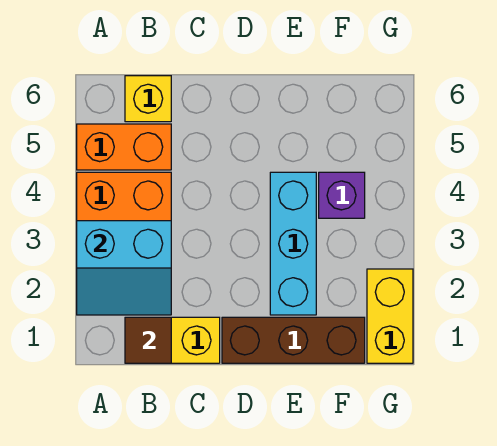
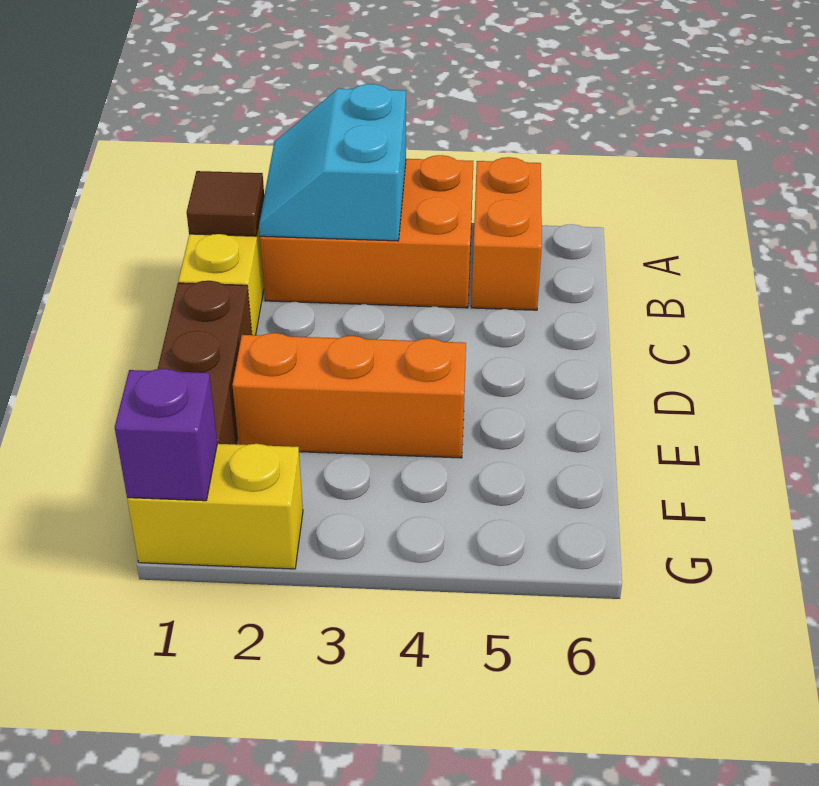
yellow brick B6 level 1 -> none
cyan brick E2:E4 level 1 -> orange brick E2:E4 level 1
purple brick F4 level 1 -> purple brick G1 level 2

